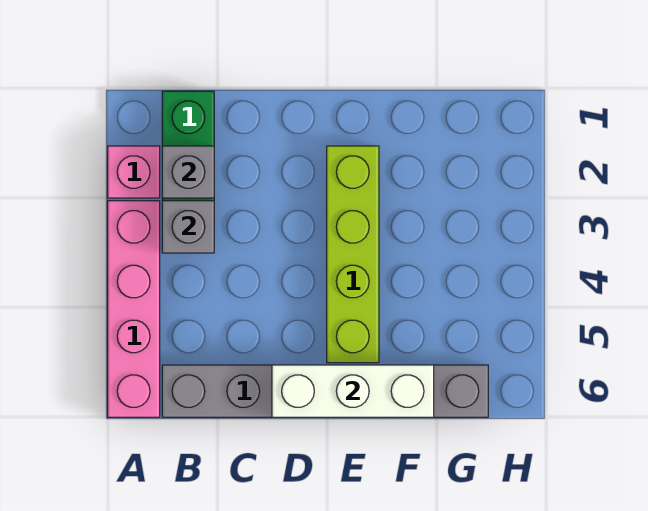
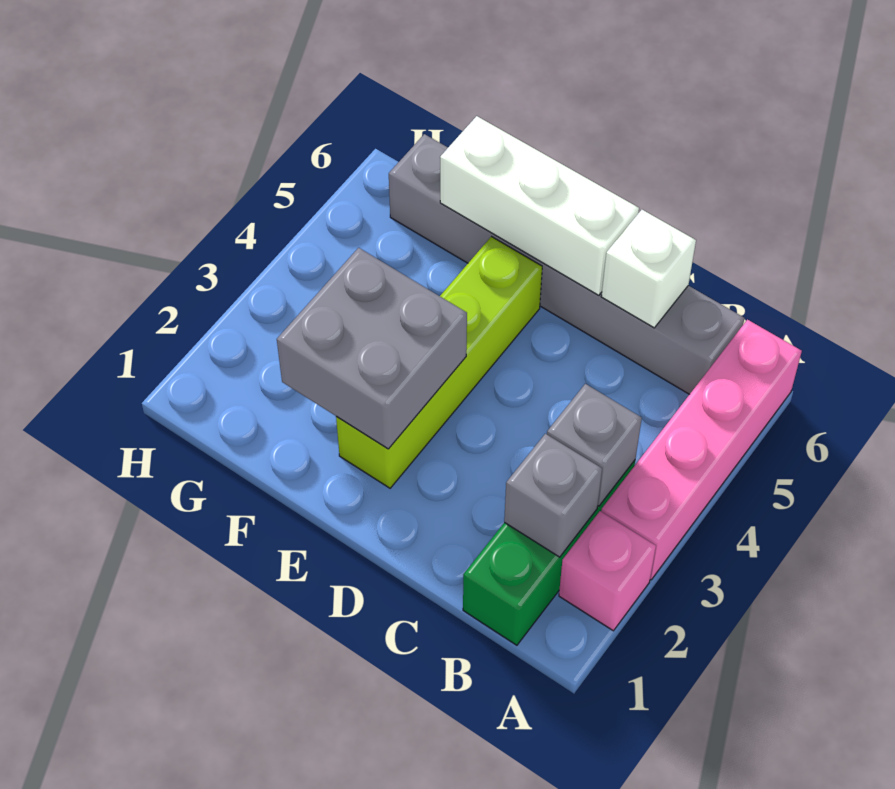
none -> white brick C6 level 2
none -> grey brick E2:F3 level 2

